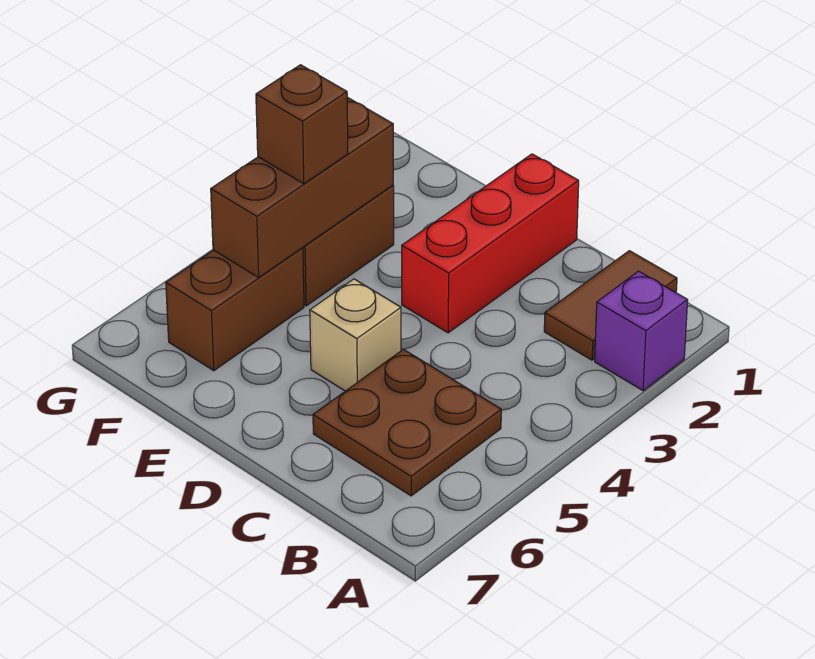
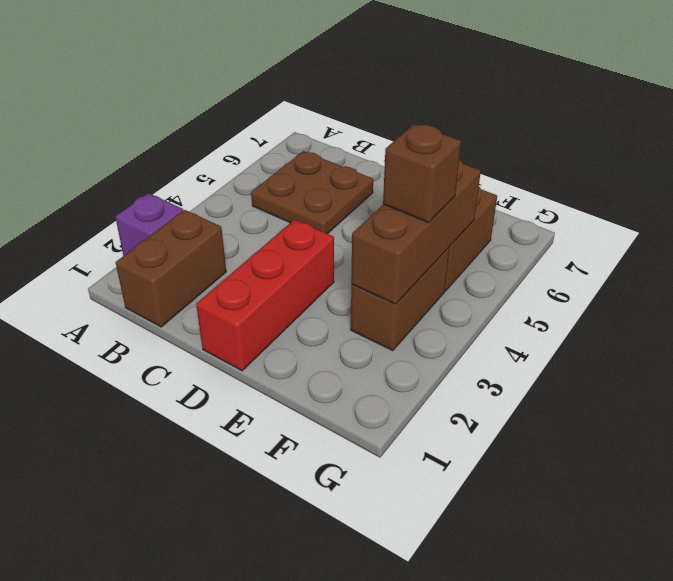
brown tile B1:B2 level 1 -> brown brick B1:B2 level 1
tan brick D5 level 1 -> none

